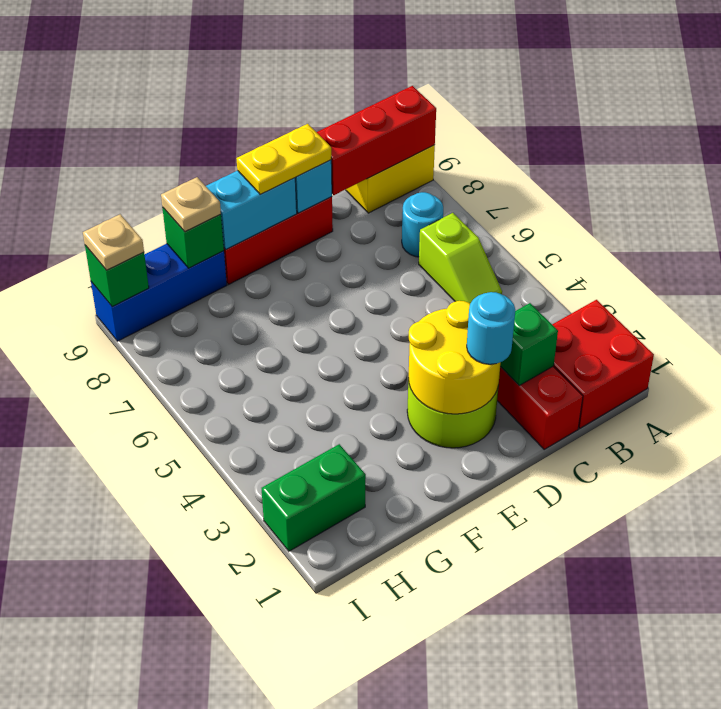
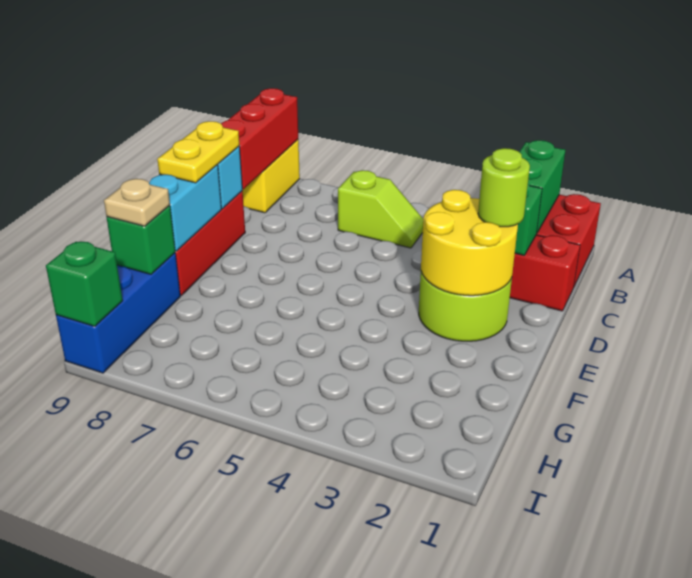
cyan round brick B7 level 1 -> none
cyan round brick D2 level 3 -> lime round brick D2 level 3
green brick H2:I2 level 1 -> green brick A2:B2 level 2
tan plate I9 level 3 -> none

